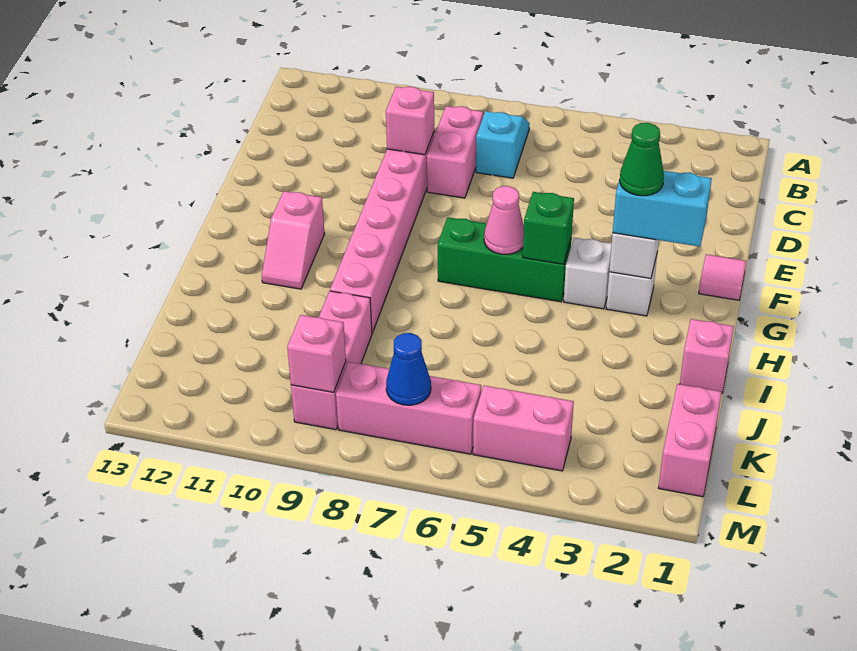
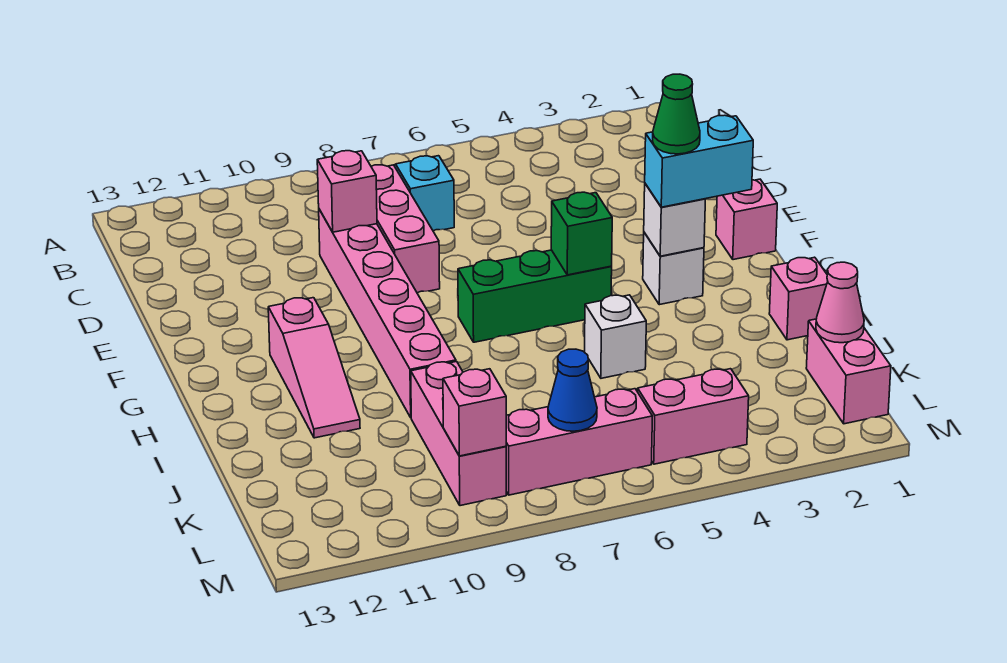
pink brick C8:D8 level 1 -> pink brick C8:E8 level 1
pink tile F1 level 1 -> pink brick F1 level 1
white brick G4 level 1 -> white brick I5 level 1
pink cone G6 level 2 -> pink cone K1 level 2
pink slope G11:H11 level 1 top G -> pink slope G11:I11 level 1 top G

